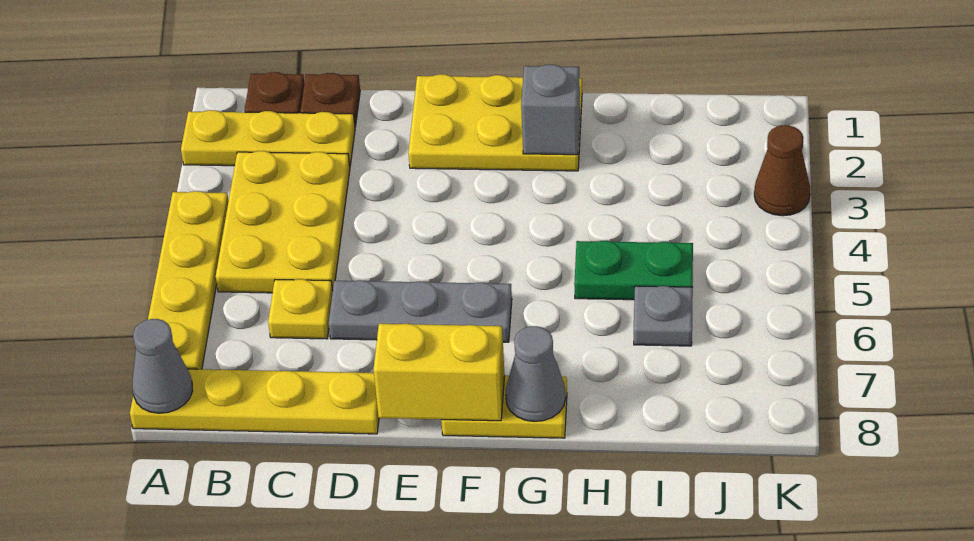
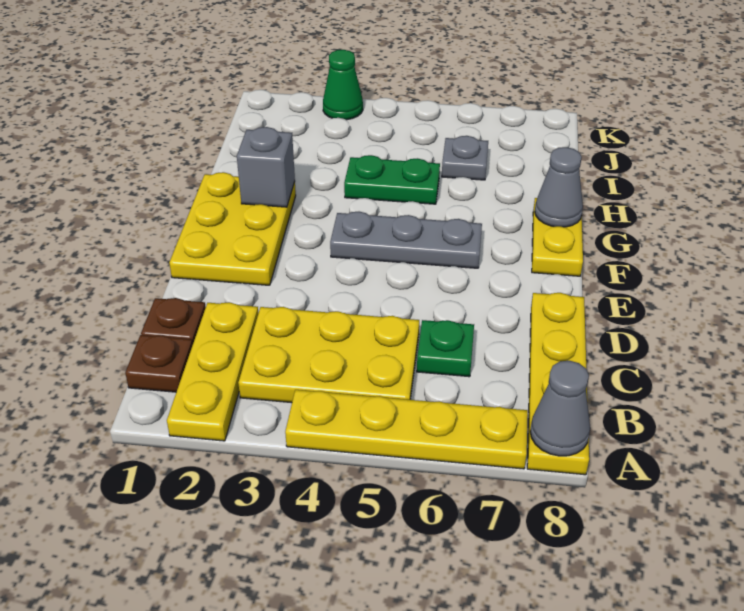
yellow plate C6 level 1 -> green plate C6 level 1
grey plate D6:F6 level 1 -> grey plate F4:F6 level 1
yellow brick E8:F8 level 2 -> none
green plate H5:I5 level 1 -> green plate H4:H5 level 1
brown cone K3 level 1 -> green cone K3 level 1

